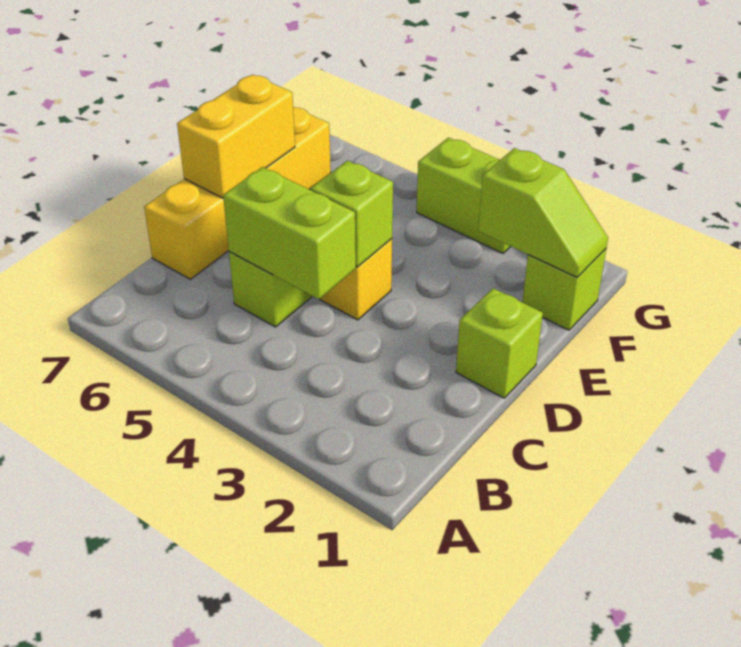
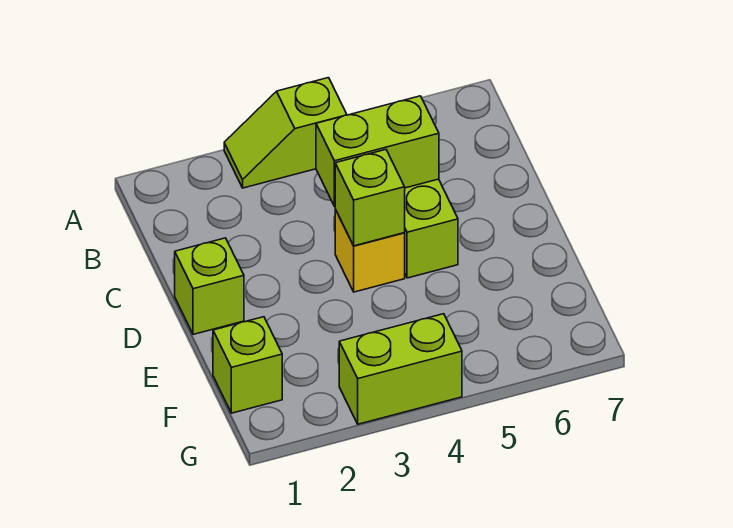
yellow brick C7:F7 level 1 -> none
yellow brick D7:E7 level 2 -> none
lime slope F1:F2 level 2 top 2 -> lime slope A3:A4 level 1 top 4

